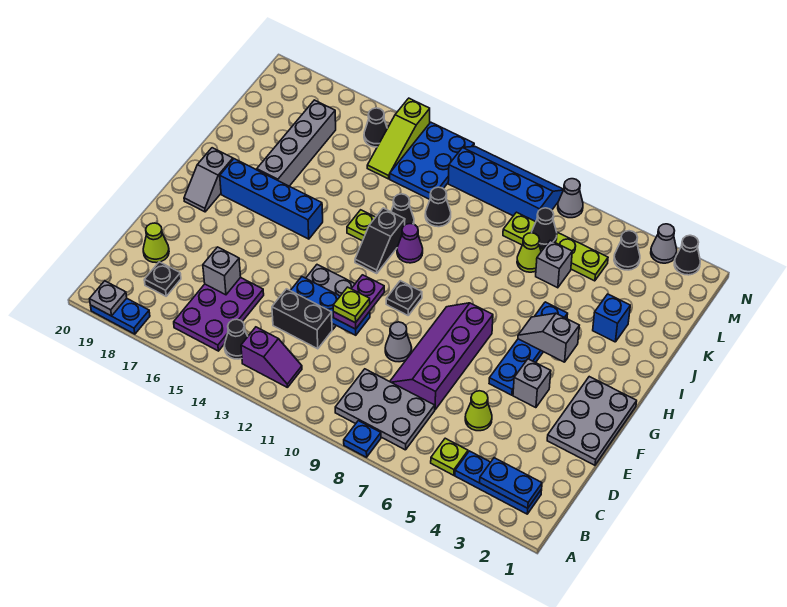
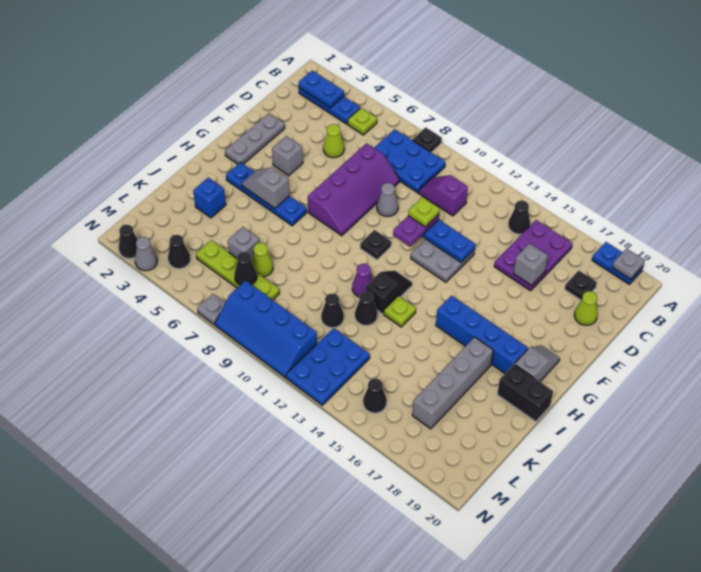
blue plate A8 level 1 -> black plate A8 level 1
grey plate B7:C9 level 1 -> blue plate B7:C9 level 1
purple slope B12:B13 level 1 top 13 -> purple slope C10:C11 level 1 top 11
black brick D12:D13 level 1 -> black brick I19:I20 level 1
grey plate E1:G2 level 1 -> grey plate E2:G2 level 1
blue plate F5:I5 level 1 -> blue plate H3:H6 level 1
grey slope H4:H5 level 2 top 4 -> grey slope H4:H5 level 2 top 5
lime slope L14:N14 level 1 top N -> none
grey cone N7 level 1 -> grey plate N7 level 1

